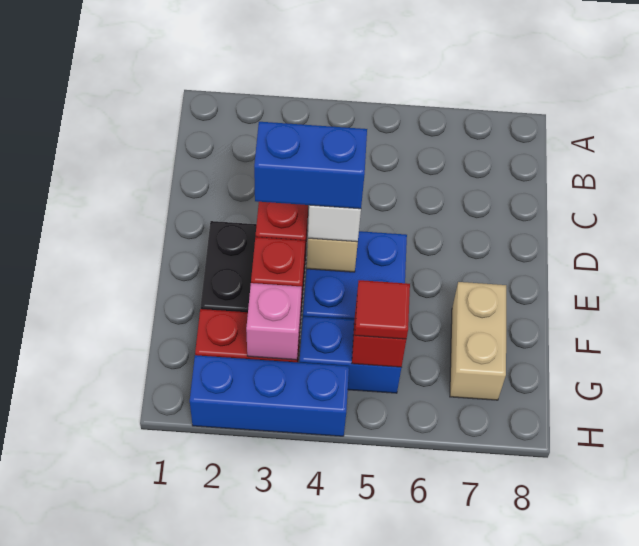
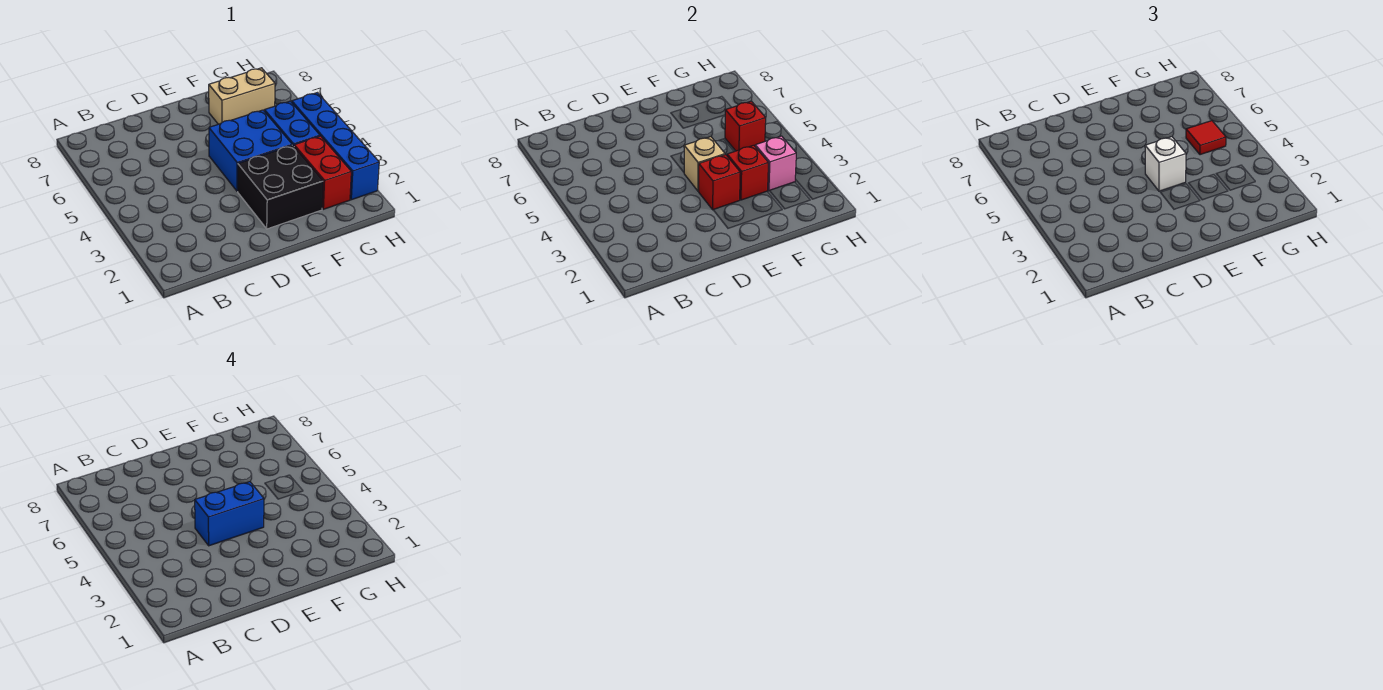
blue brick E3:E4 level 4 -> blue brick D4:E4 level 4
blue brick H2:H4 level 1 -> blue brick H2:H5 level 1

